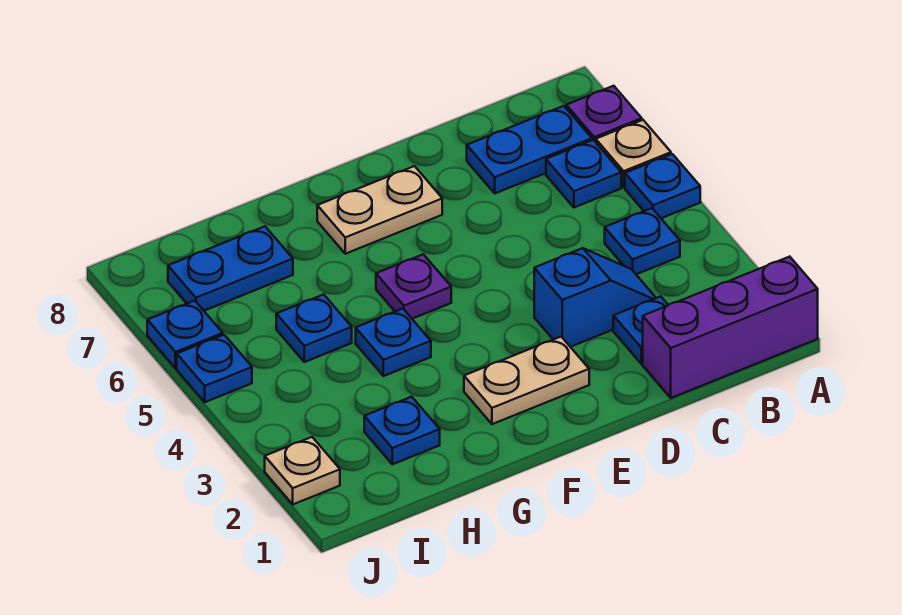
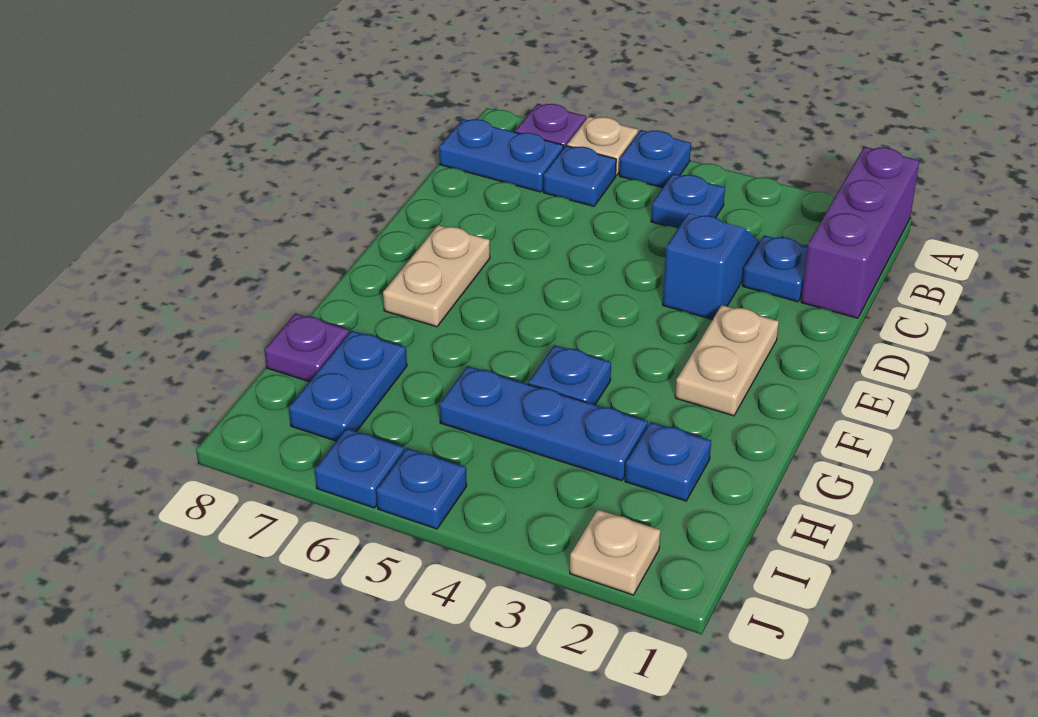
blue plate B7:C7 level 1 -> blue plate B7:B8 level 1
purple plate F5 level 1 -> purple plate H8 level 1
blue plate H5 level 1 -> blue plate H3:H5 level 1

